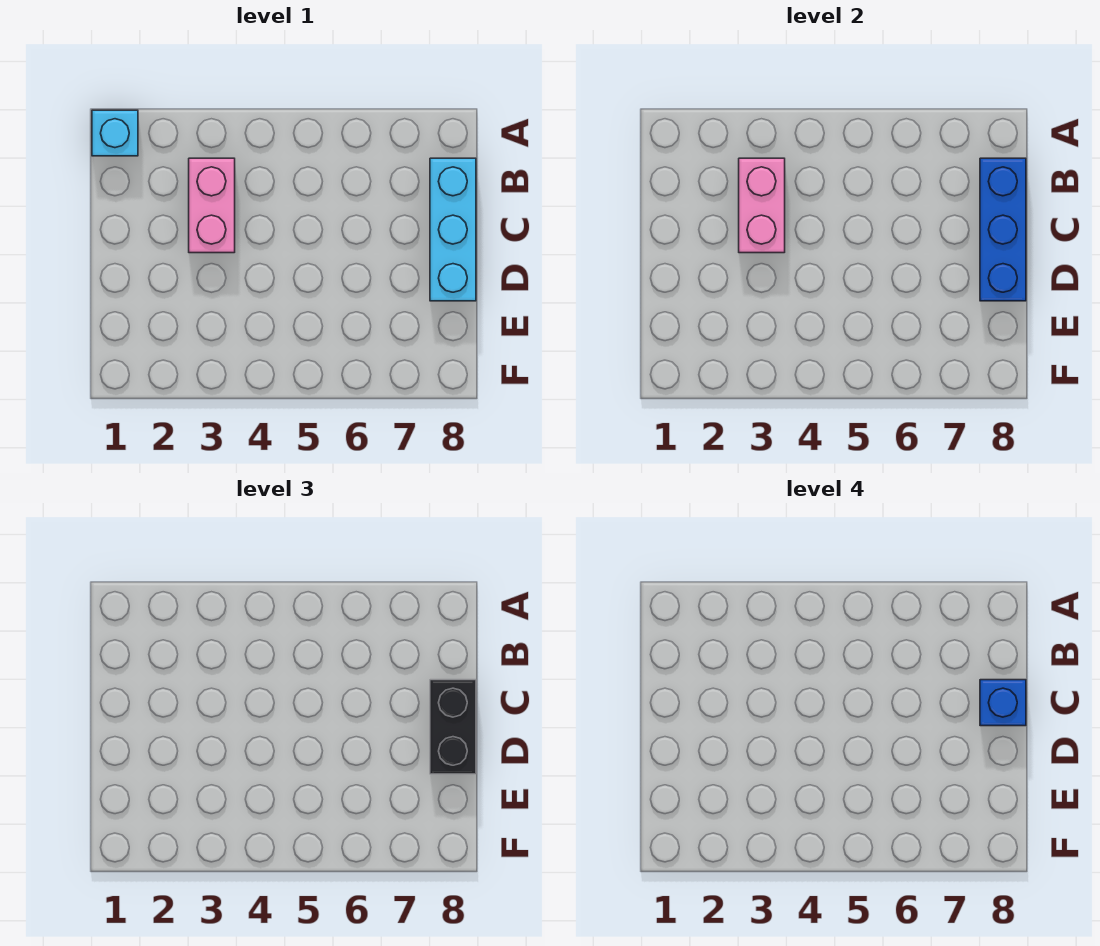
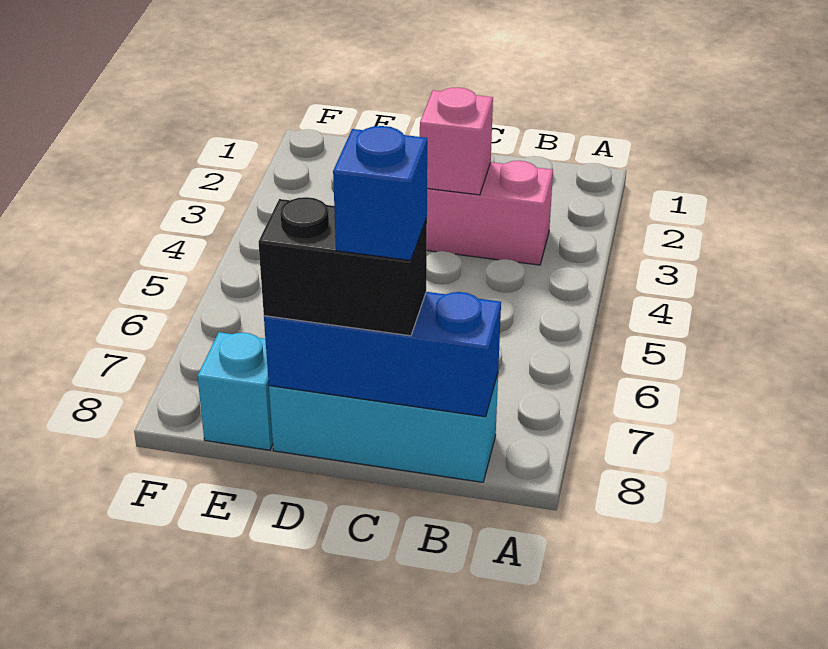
cyan brick A1 level 1 -> cyan brick E8 level 1
pink brick B3:C3 level 2 -> pink brick C3 level 2

